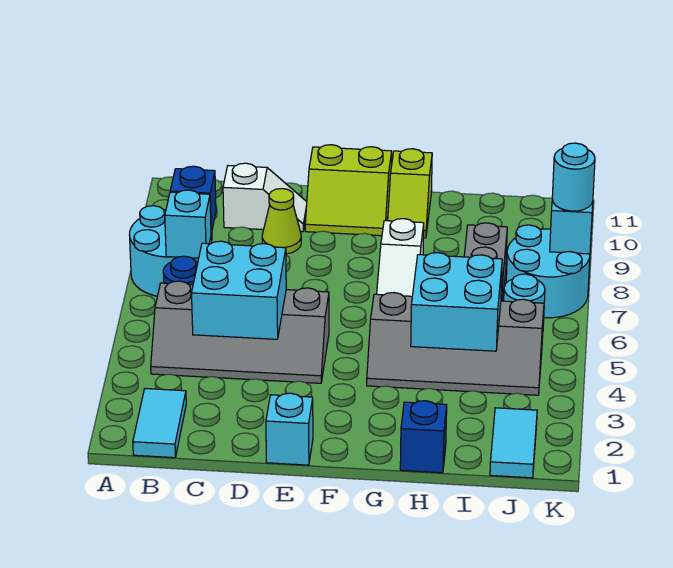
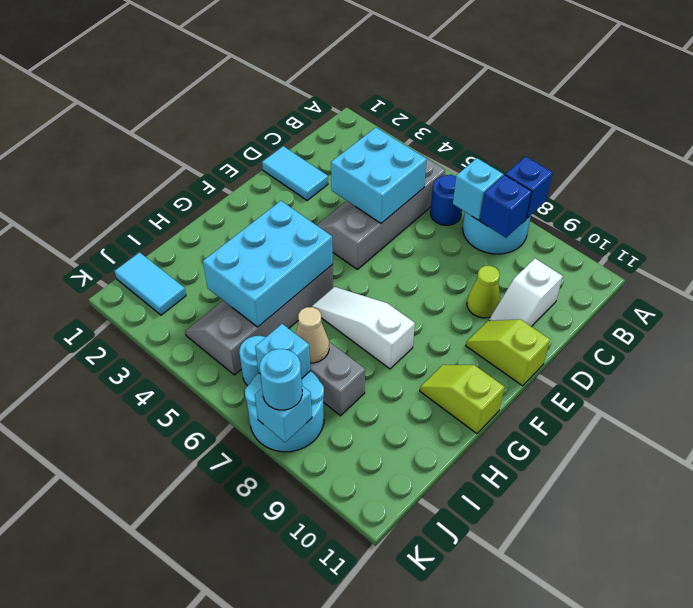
cyan tile B1:B2 level 1 -> cyan tile D1:D2 level 1
cyan brick E1 level 1 -> cyan brick J7 level 2
lime slope E10:F11 level 1 top 11 -> lime slope E10:E11 level 1 top 11
blue brick H1 level 1 -> blue brick A8 level 2
cyan brick H4:I5 level 2 -> cyan brick G4:I5 level 2
none -> tan cone I7 level 2

